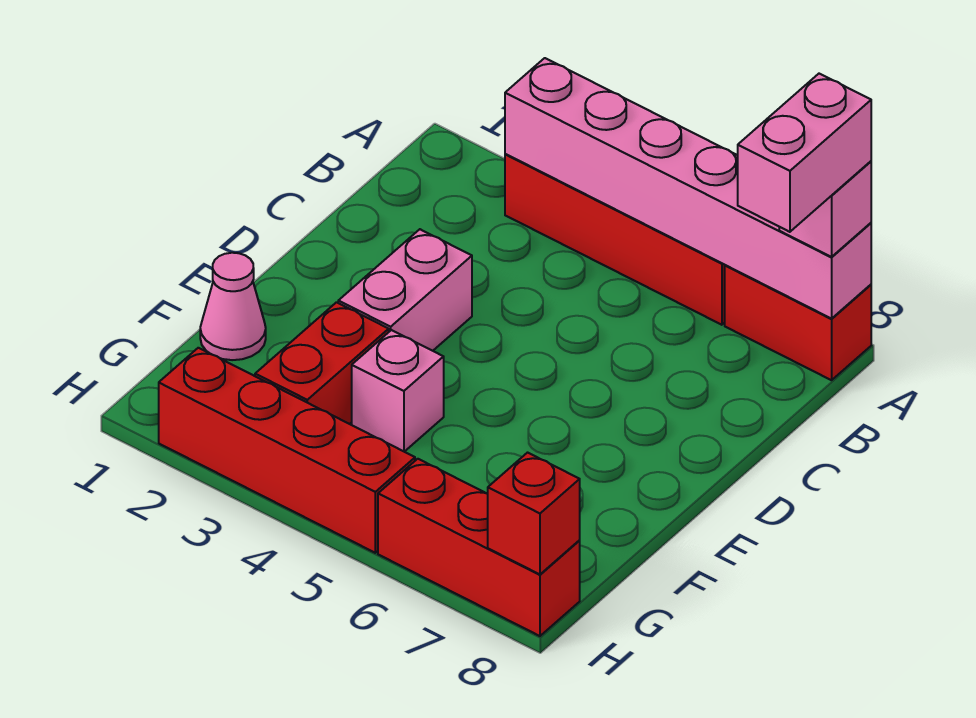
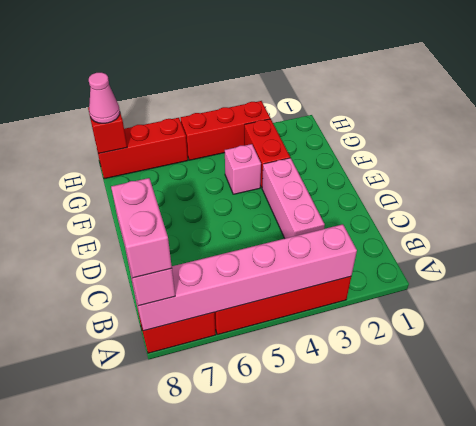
pink brick D3:E3 level 1 -> pink brick C3:E3 level 1
pink cone F1 level 1 -> pink cone H8 level 3
red brick H2:H5 level 1 -> red brick H3:H5 level 1

